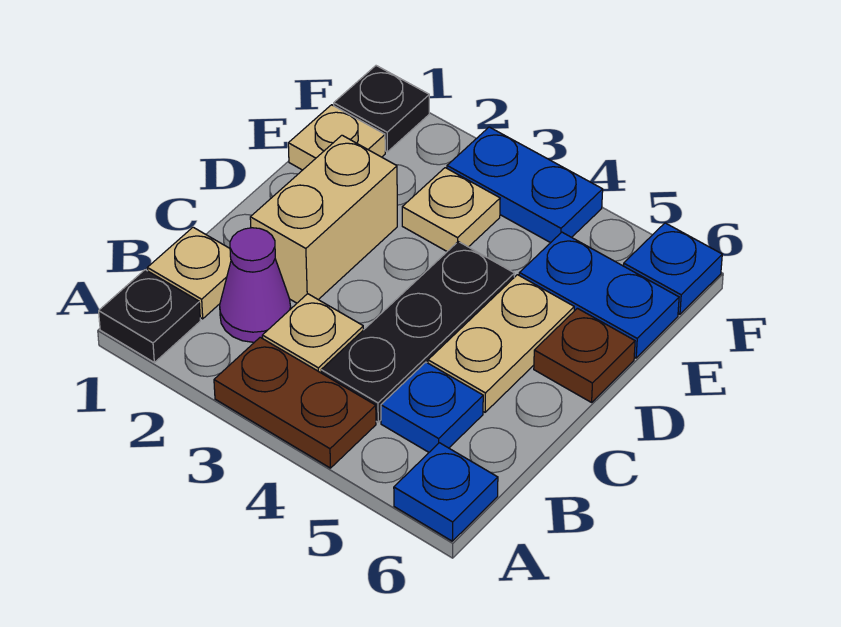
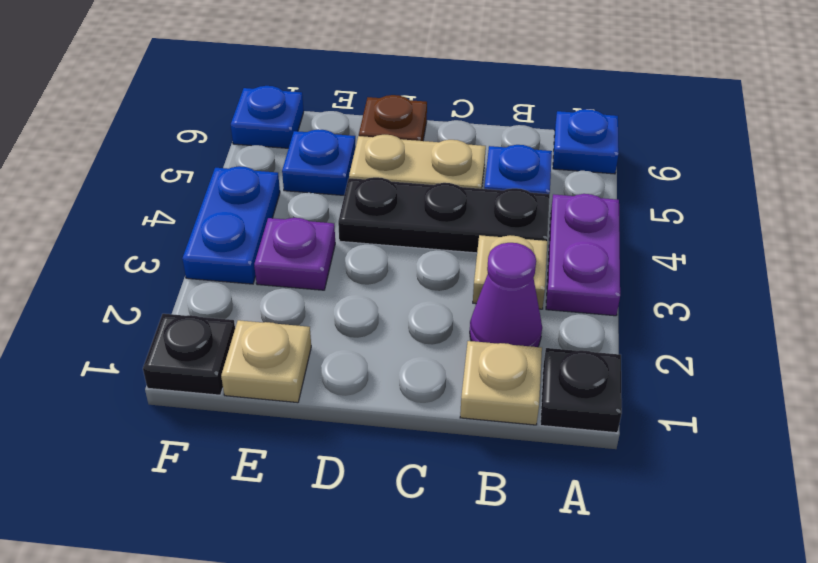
brown plate A3:A4 level 1 -> purple plate A3:A4 level 1
tan brick C2:D2 level 1 -> none
tan plate E3 level 1 -> purple plate E3 level 1
blue plate E5:E6 level 1 -> blue plate E5 level 1

